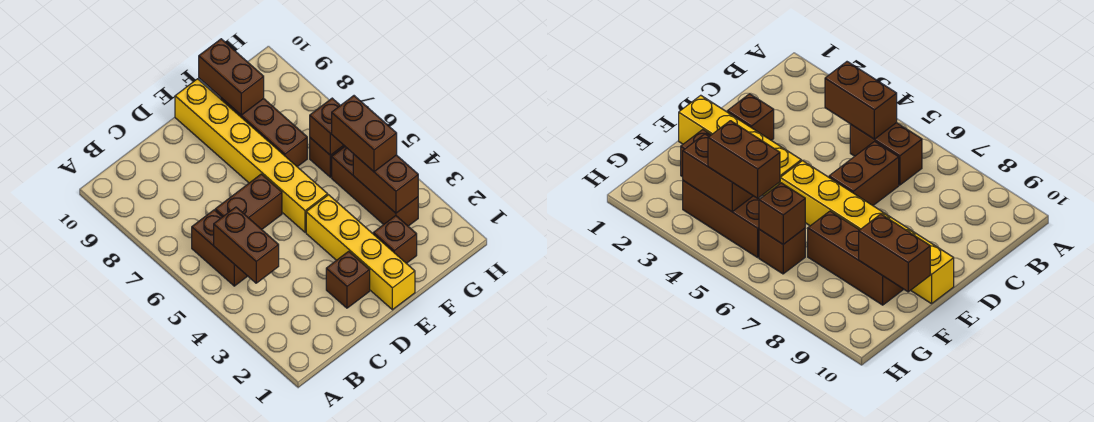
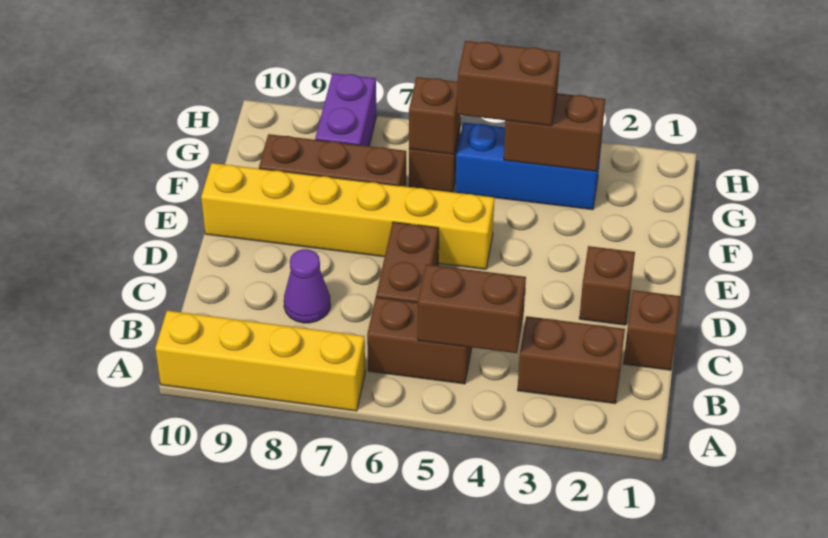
none -> purple cone C8 level 1
yellow brick E1:E4 level 1 -> yellow brick A7:A10 level 1
brown brick F2 level 1 -> brown brick C1 level 1
brown brick F9:F10 level 2 -> brown brick B2:B3 level 1
brown brick G3:G5 level 1 -> blue brick G3:G5 level 1
none -> purple brick G8:H8 level 1

